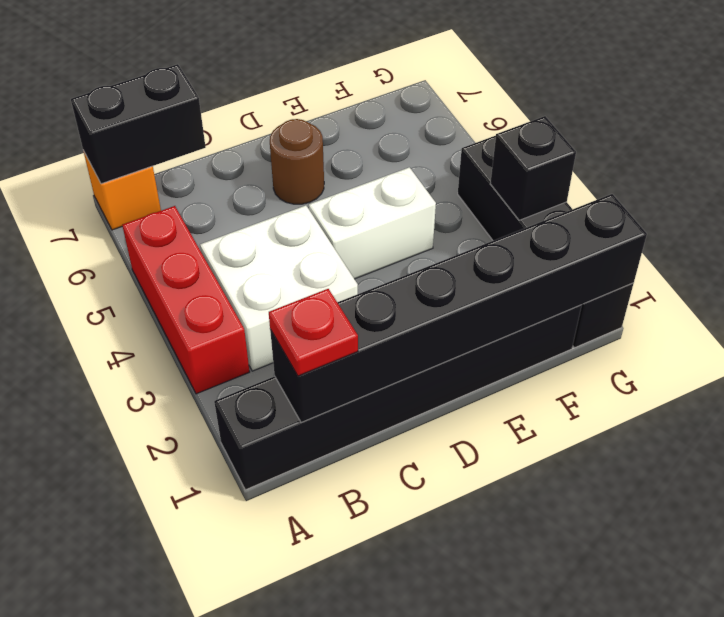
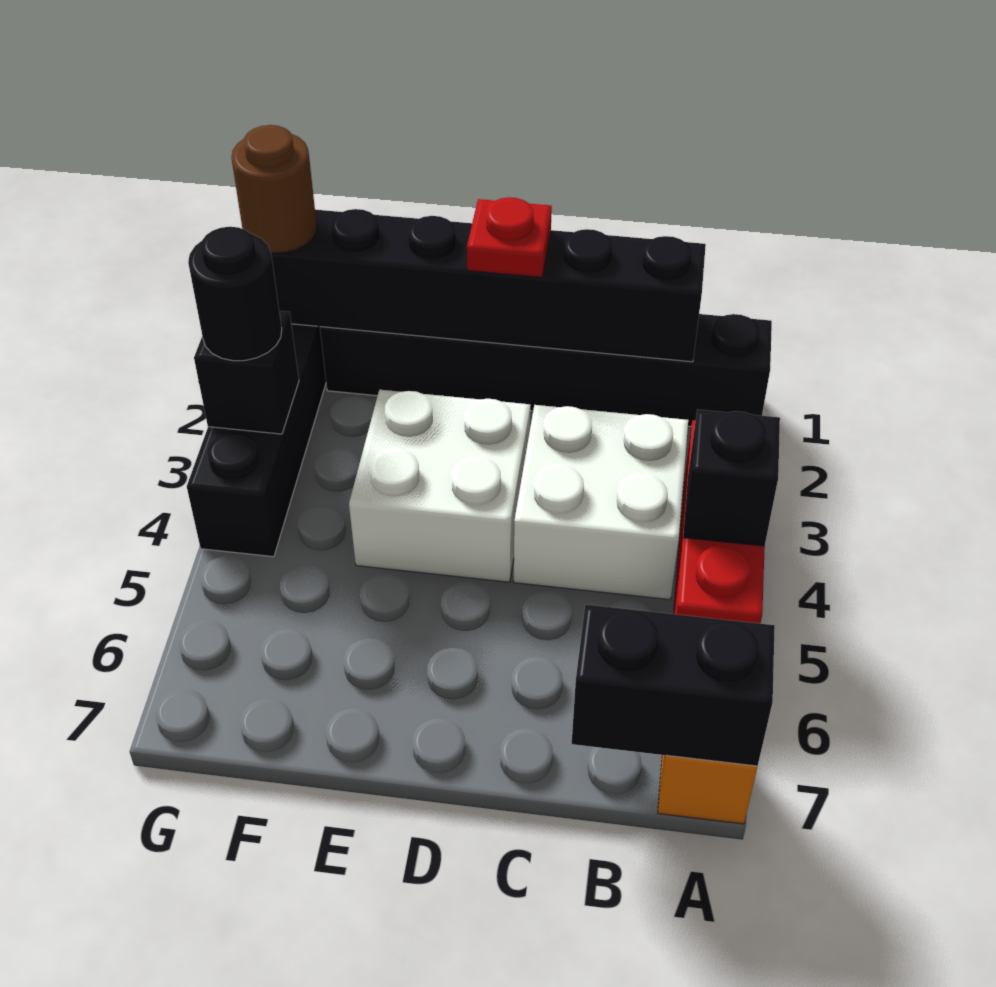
none -> black brick A4 level 2
red plate B1 level 3 -> red plate D1 level 3
white brick D4:E4 level 1 -> white brick D3:E4 level 1
brown round brick D6 level 1 -> brown round brick G1 level 3
none -> black round brick G3 level 3

